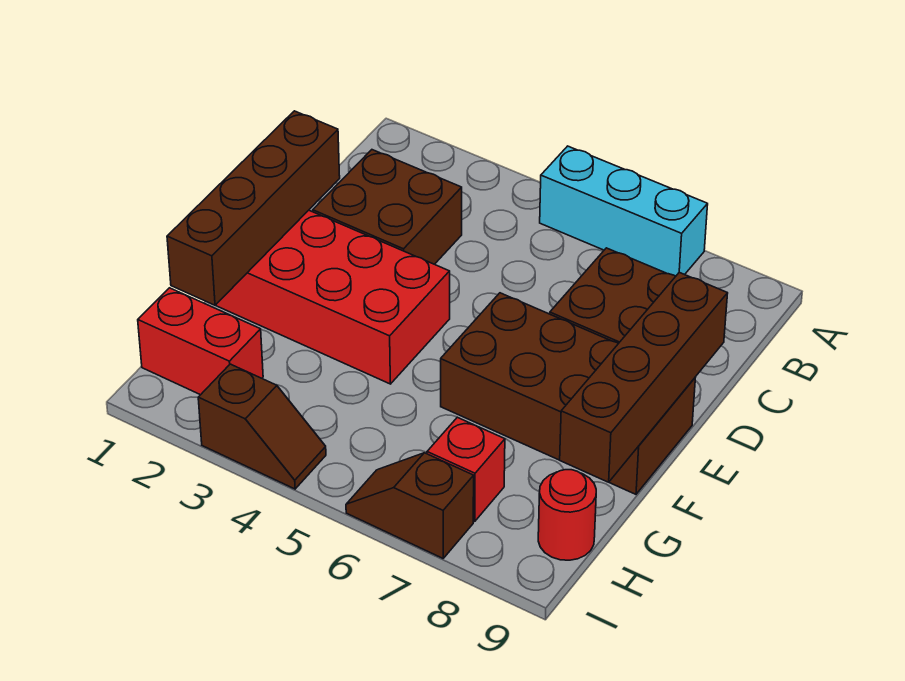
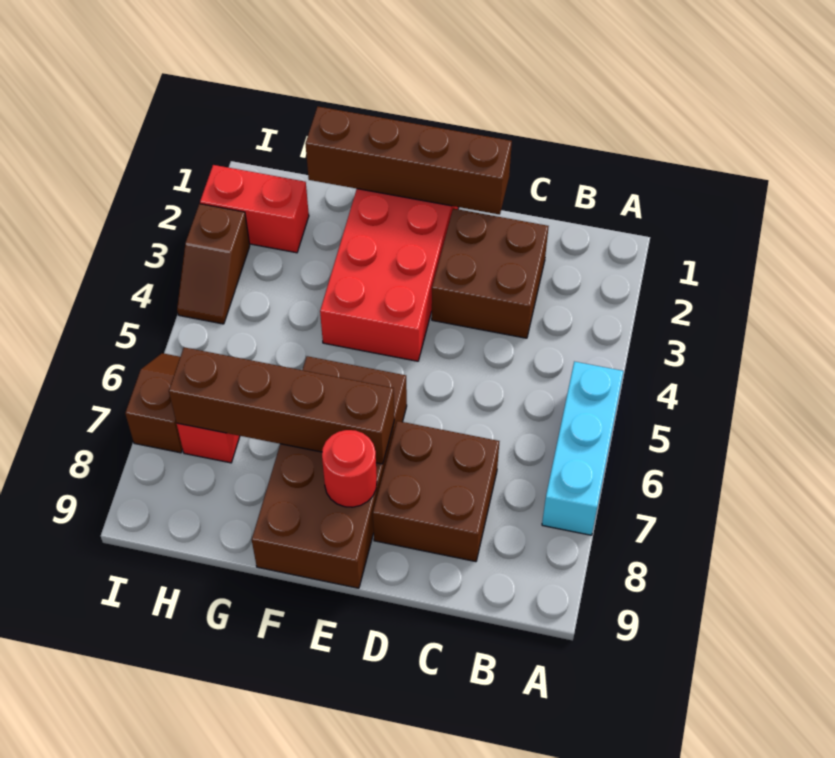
brown brick D9:G9 level 2 -> brown brick E7:H7 level 2
red brick H1:H2 level 1 -> red brick H2:I2 level 1
red round brick H9 level 1 -> red round brick E8 level 2

